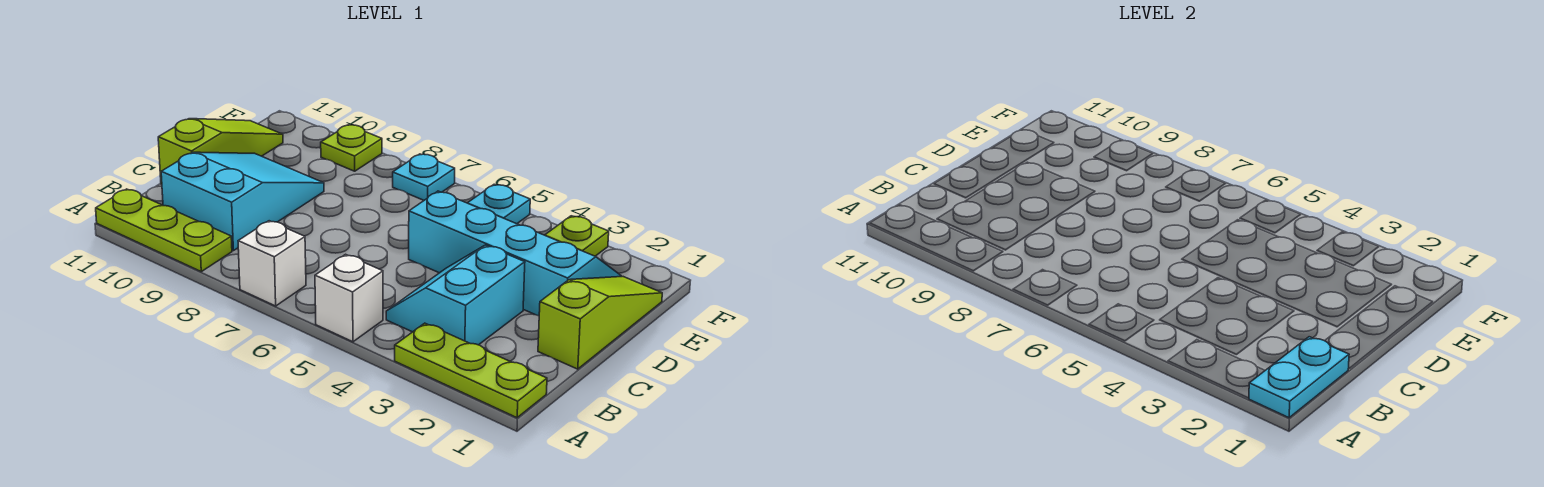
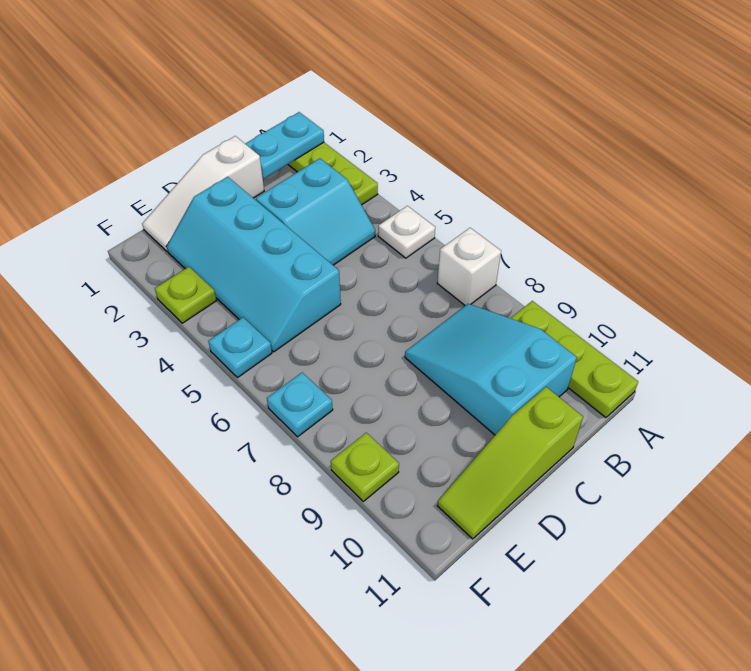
white brick A5 level 1 -> white plate A5 level 1
cyan slope B9:D10 level 1 top B -> cyan slope B8:C10 level 1 top 10
lime slope C1:E1 level 1 top C -> white slope C1:E1 level 1 top C

